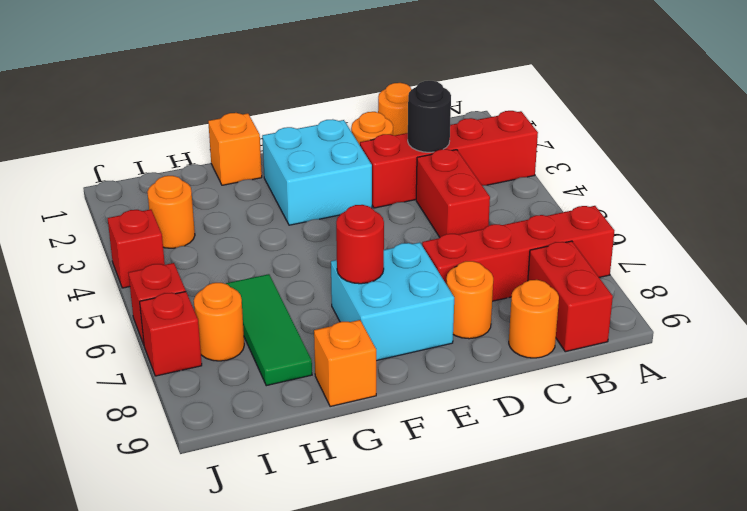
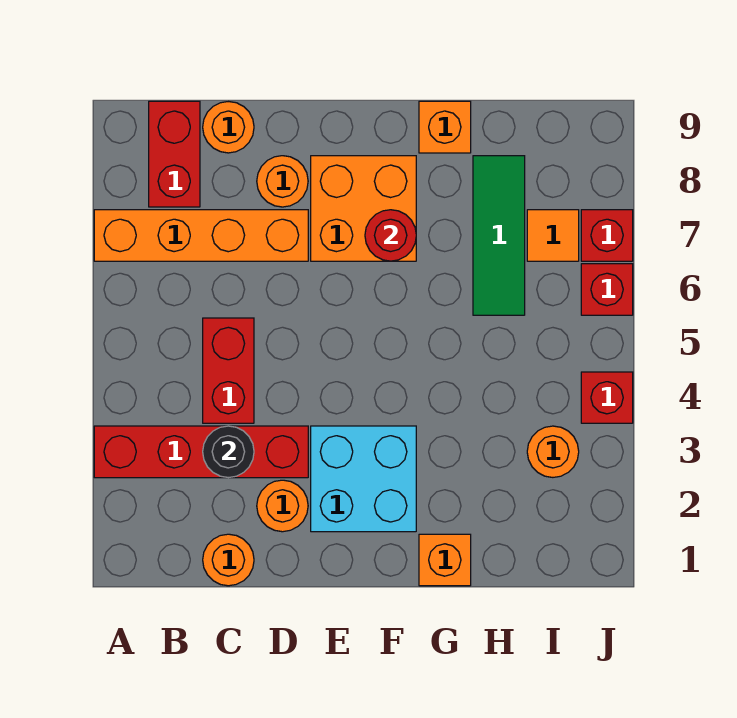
red brick A7:D7 level 1 -> orange brick A7:D7 level 1
cyan brick E7:F8 level 1 -> orange brick E7:F8 level 1
orange round brick I7 level 1 -> orange tile I7 level 1

